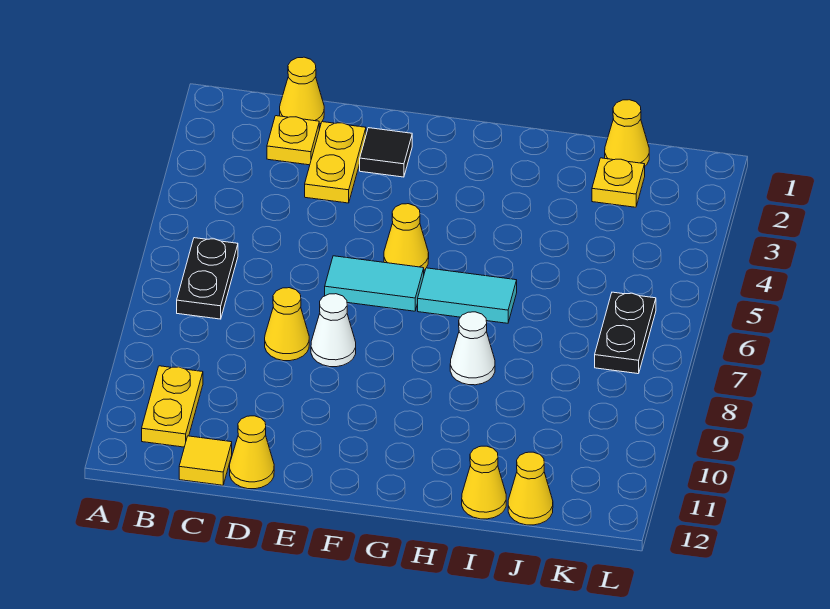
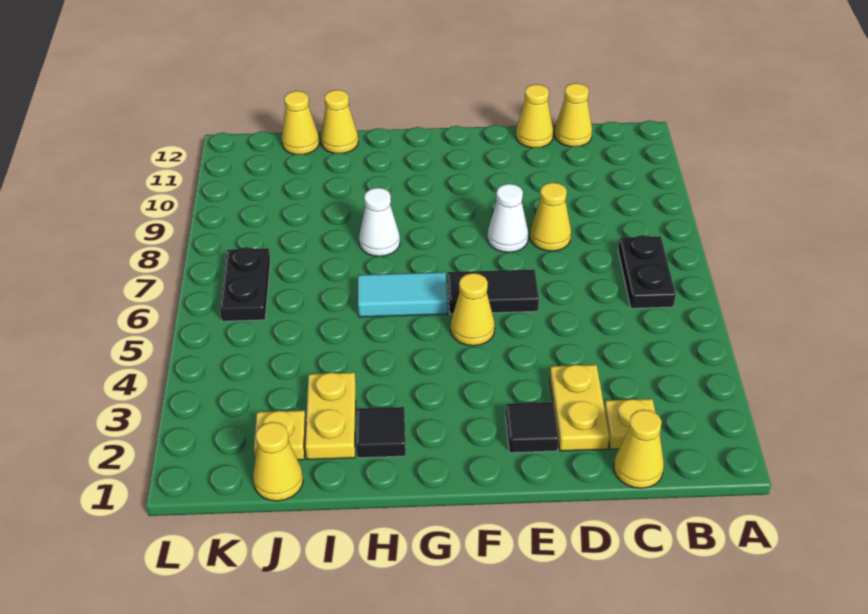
yellow plate B10:B11 level 1 -> yellow plate I2:I3 level 1
yellow tile C12 level 1 -> yellow cone C12 level 1
cyan tile E6:F6 level 1 -> black tile E6:F6 level 1
none -> black tile H2 level 1

